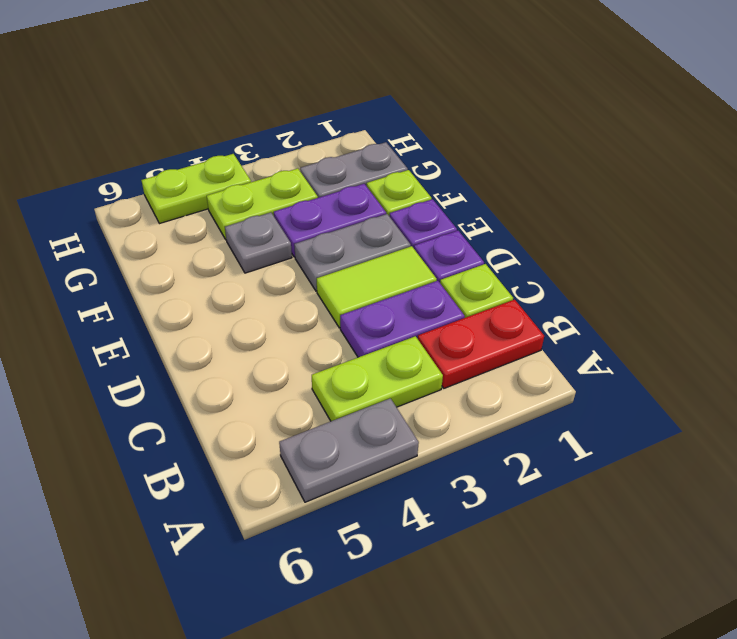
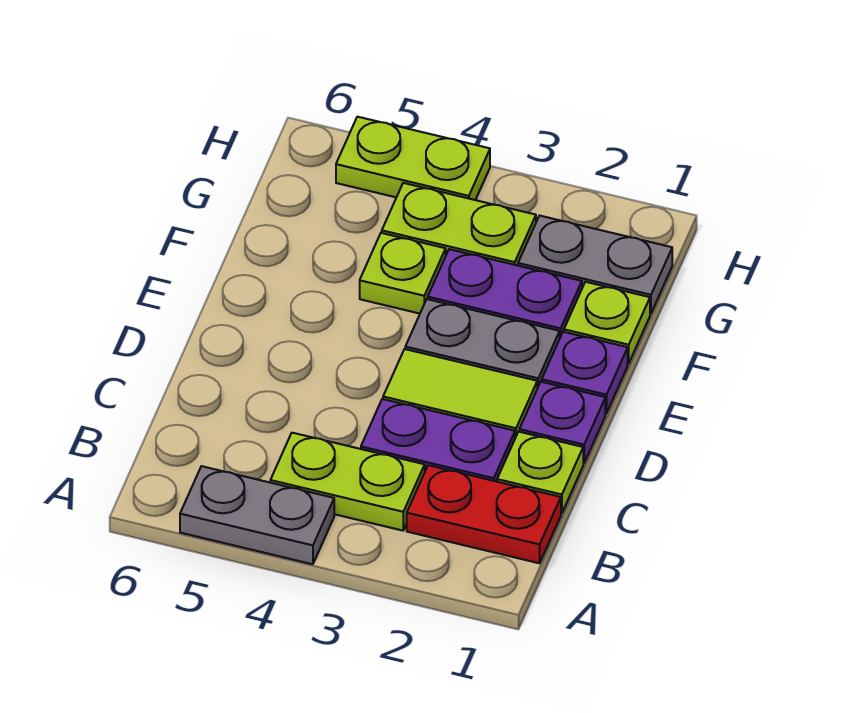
grey plate F4 level 1 -> lime plate F4 level 1

